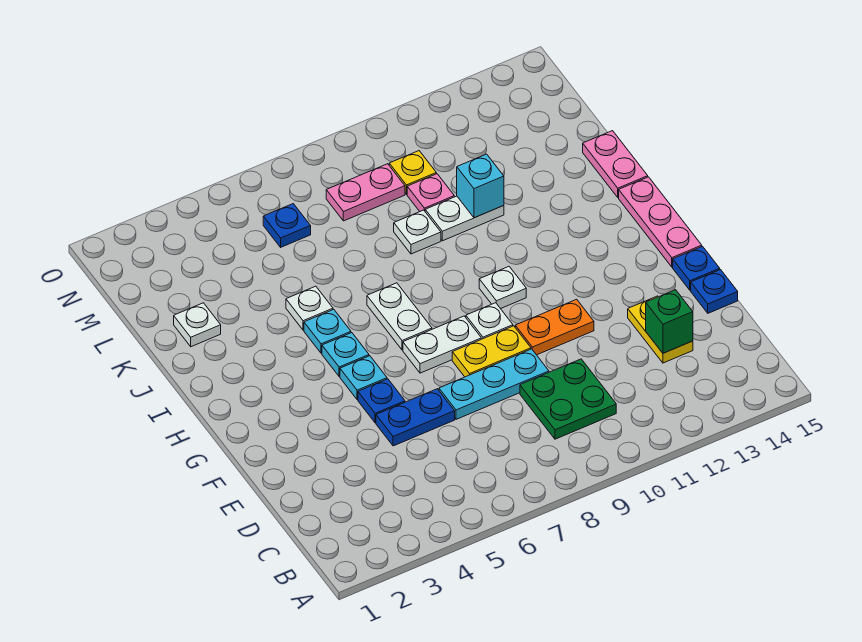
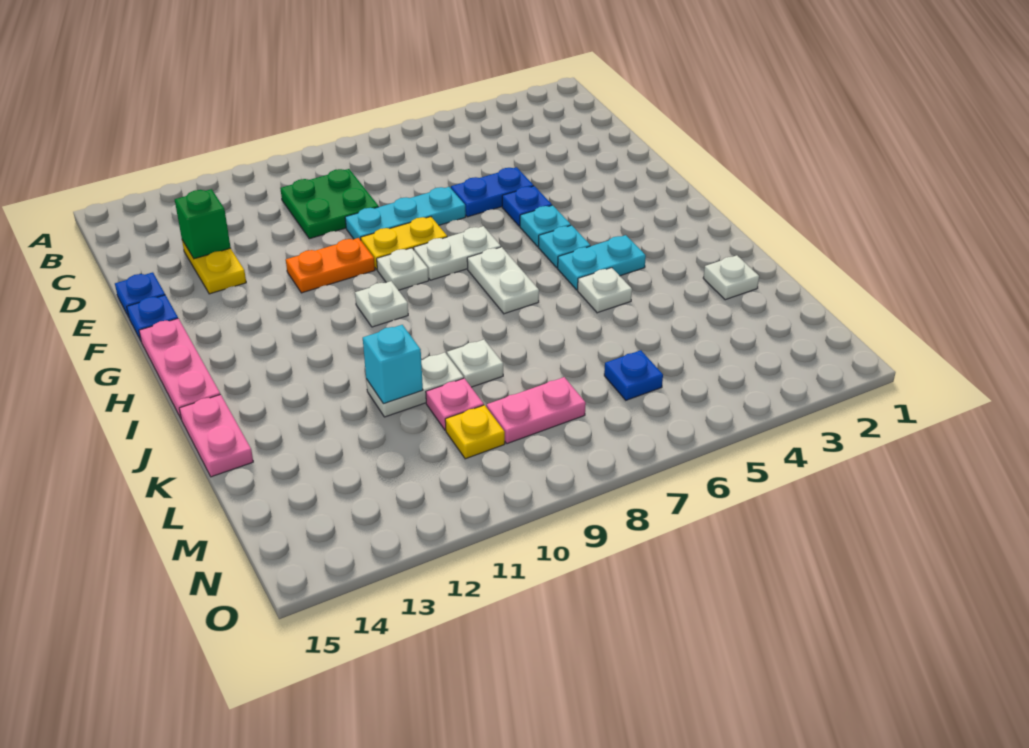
cyan plate I5 level 1 -> cyan plate I4:I5 level 1

